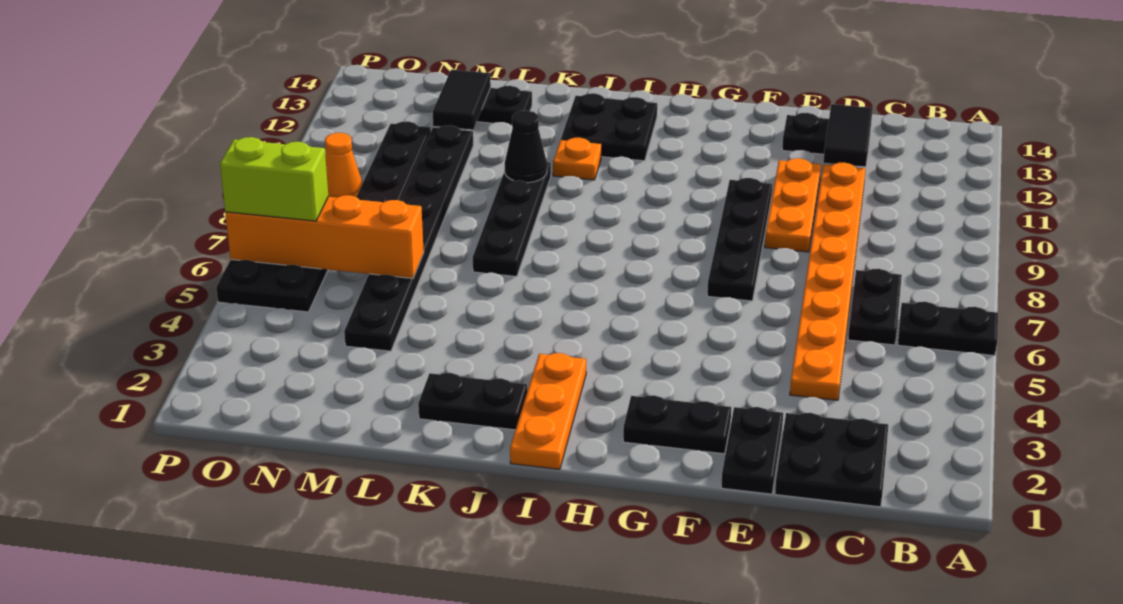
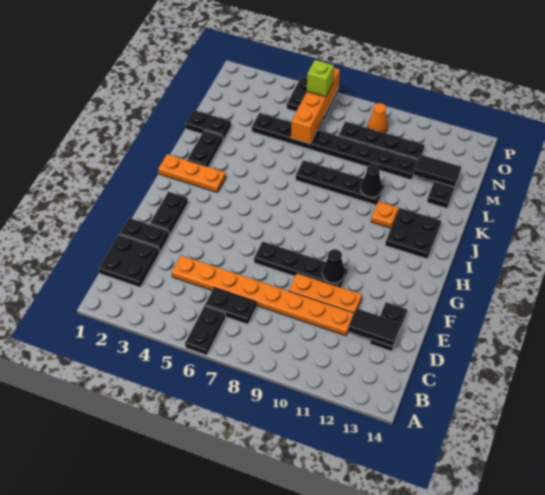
none -> black cone F10 level 2
none -> black plate L1:L2 level 1
lime brick O6:P6 level 3 -> lime brick O6 level 3

